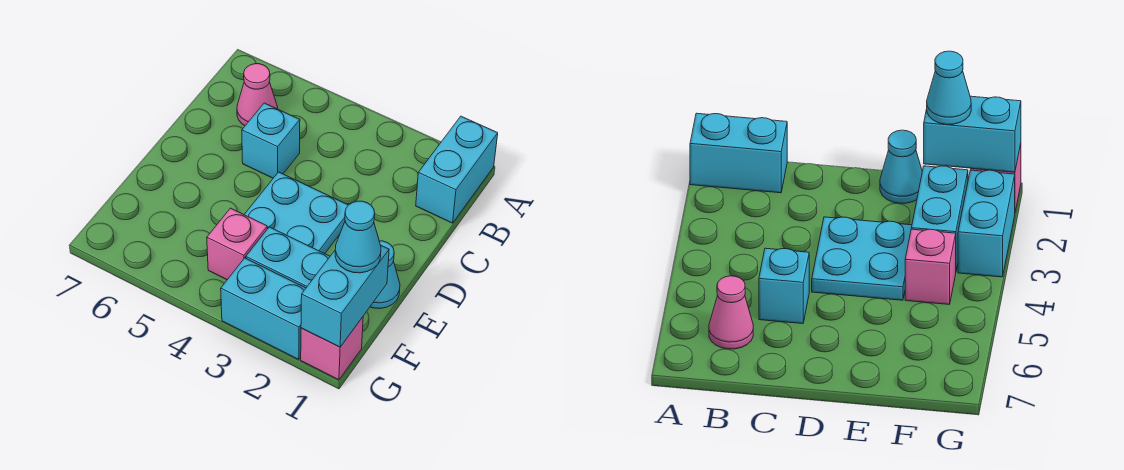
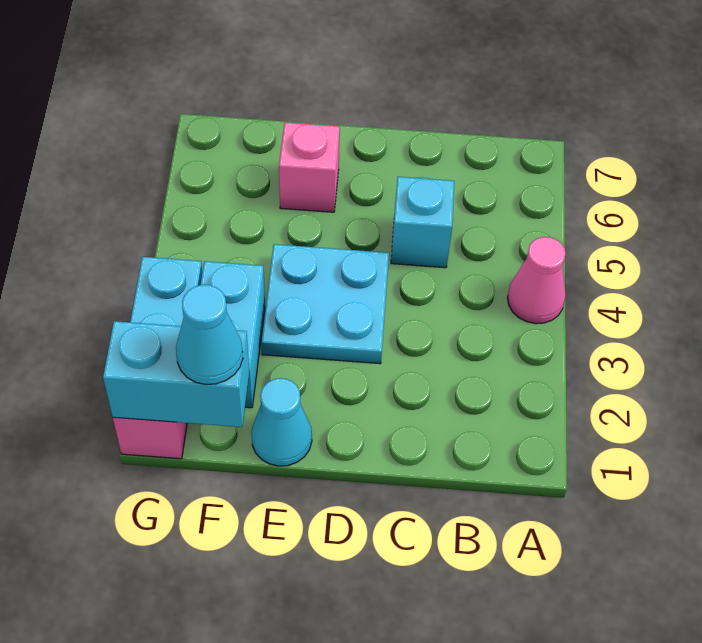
cyan brick A1:B1 level 1 -> none
pink cone B6 level 1 -> pink cone A4 level 1
pink brick F4 level 1 -> pink brick E6 level 1

